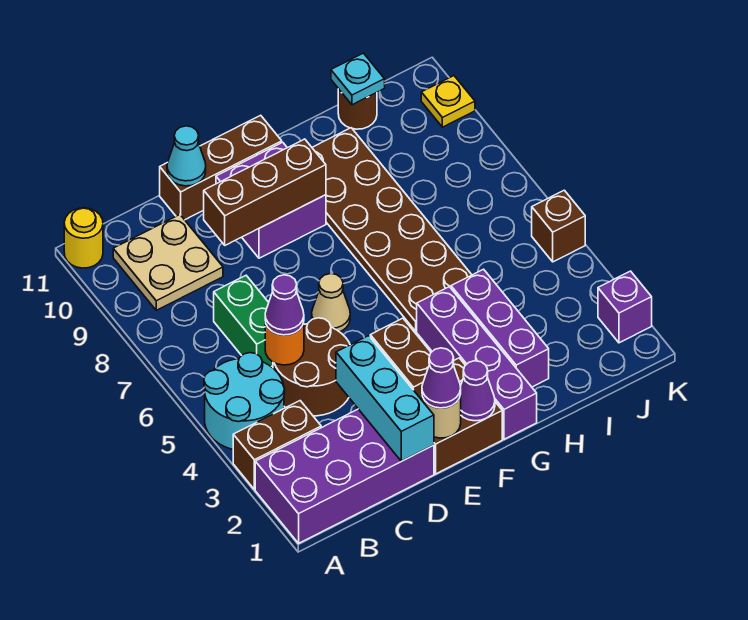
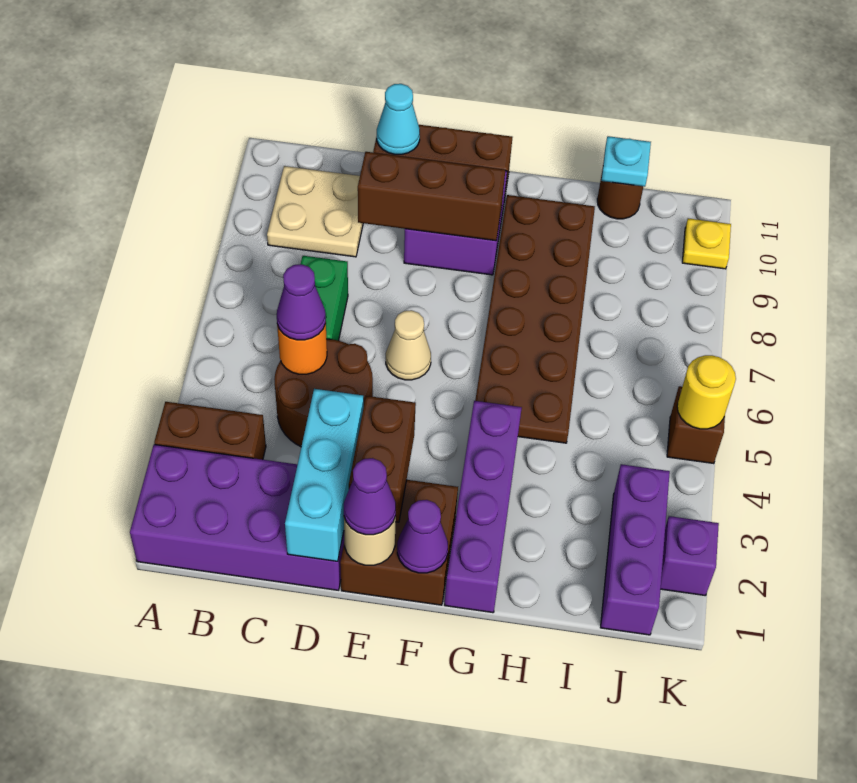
cyan round brick A4:B5 level 1 -> none
yellow round brick A11 level 1 -> yellow round brick K5 level 2
purple brick H2:H4 level 1 -> purple brick J1:J3 level 1

